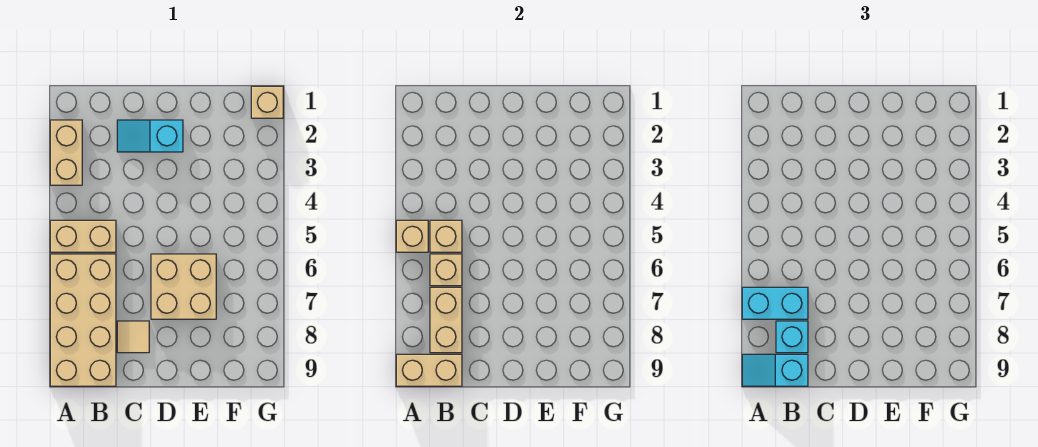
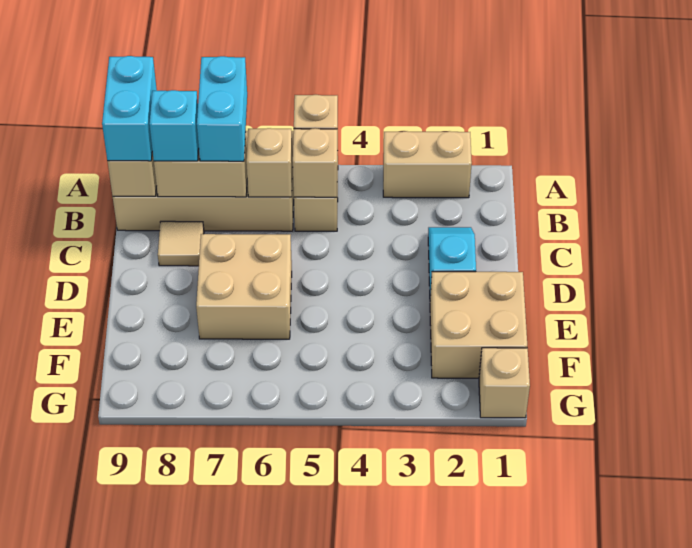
cyan slope A9:B9 level 3 top B -> cyan brick A9:B9 level 3
none -> tan brick E1:F2 level 1

